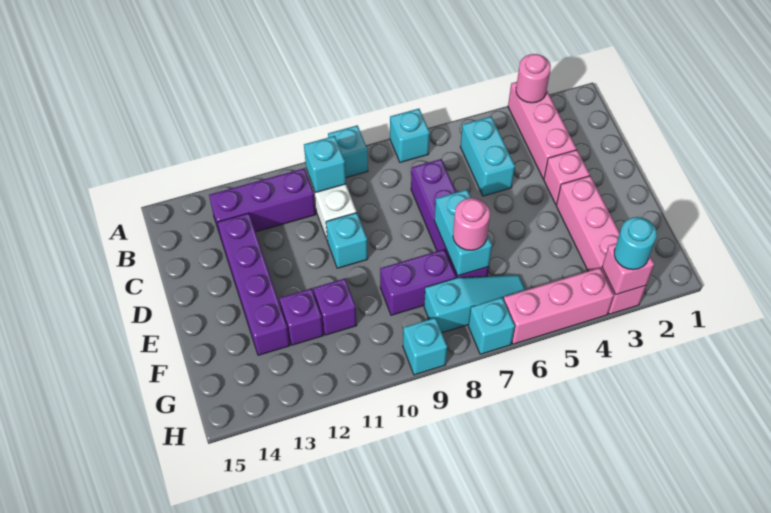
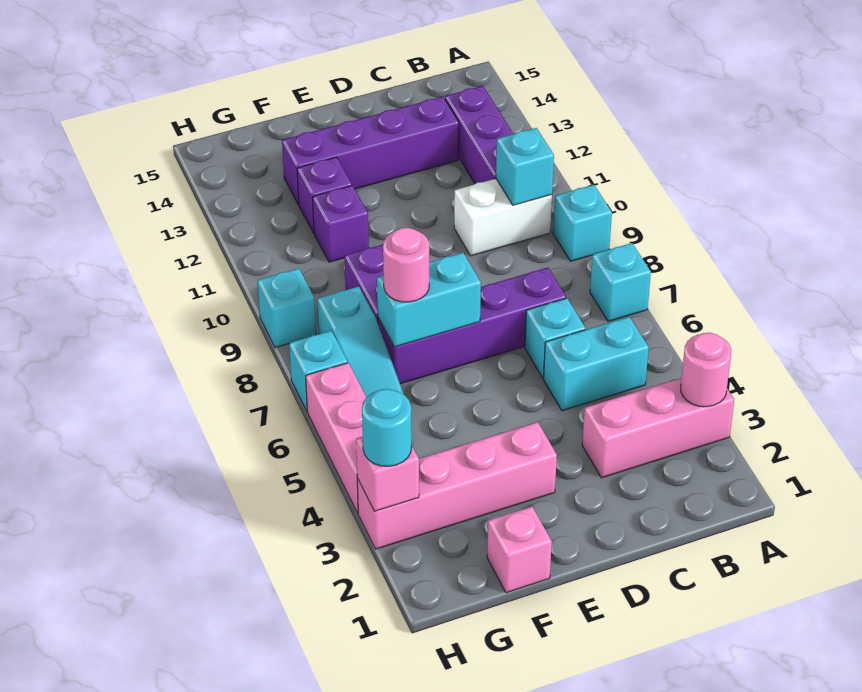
pink brick D3 level 1 -> pink brick F1 level 1
cyan brick D10 level 1 -> cyan brick C6 level 1

